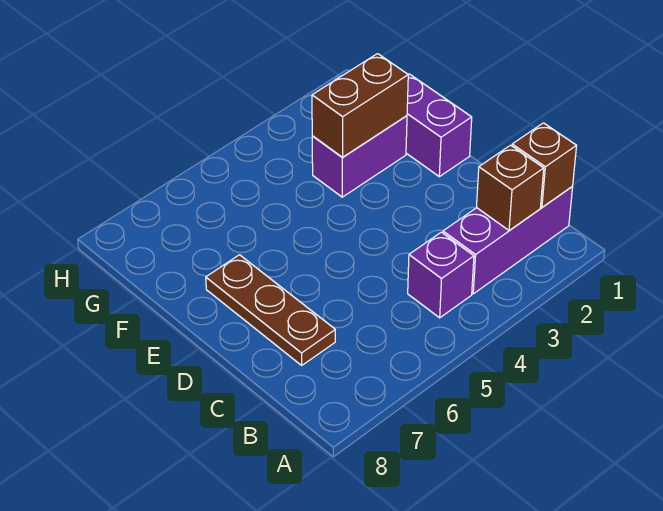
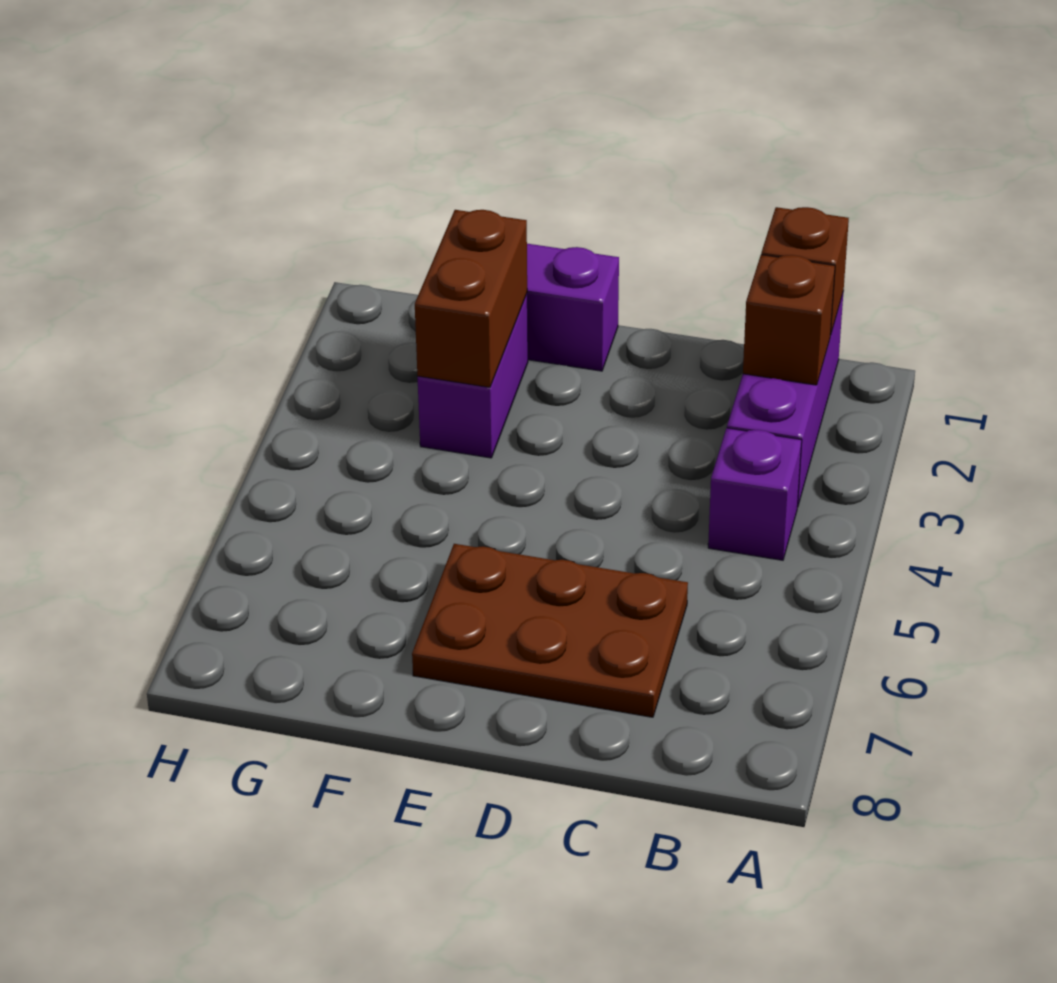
brown plate C7:E7 level 1 -> brown plate C6:E7 level 1

